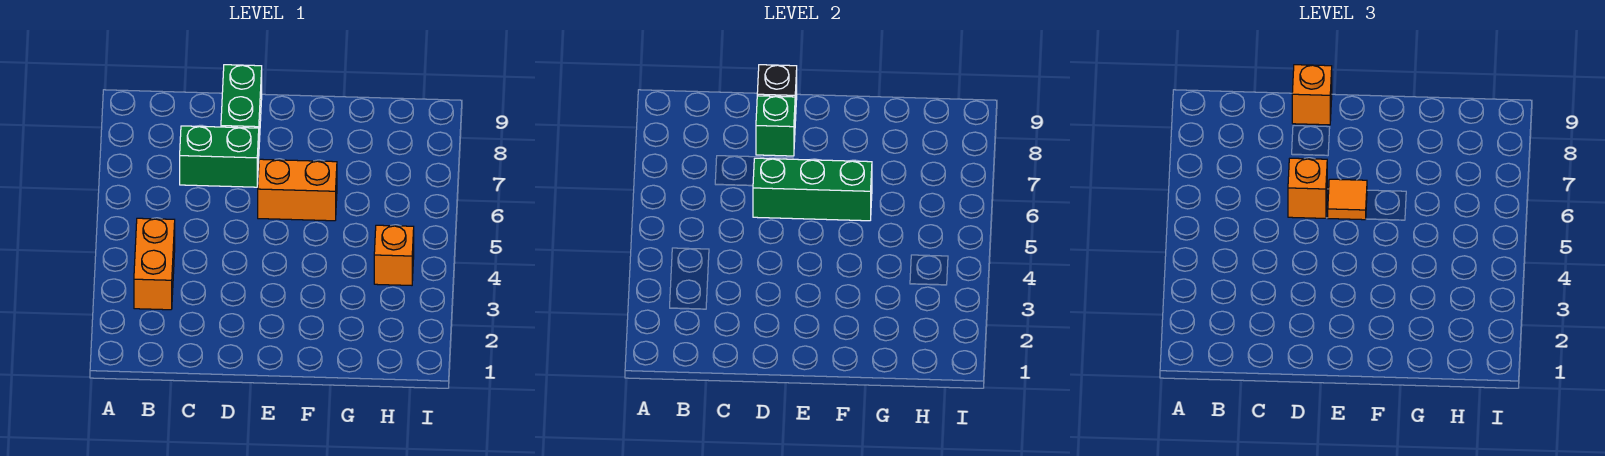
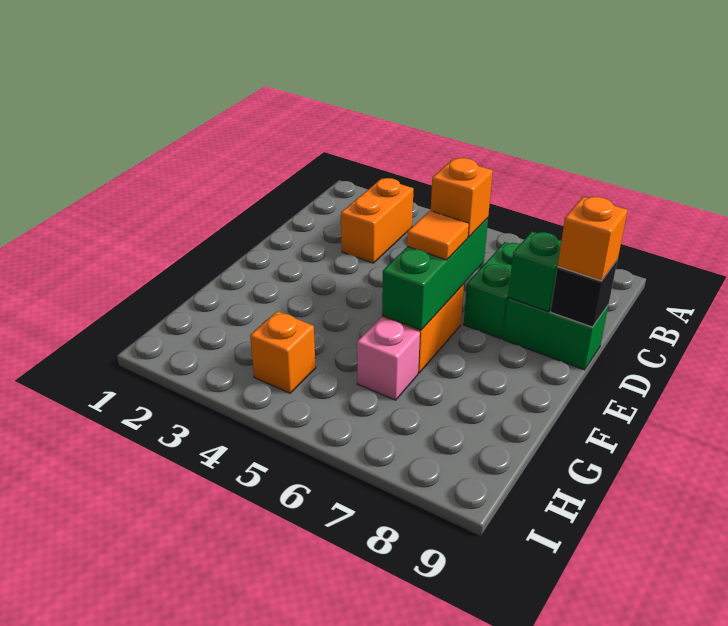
orange brick B3:B4 level 1 -> orange brick B3:C3 level 1
none -> pink brick G6 level 1

